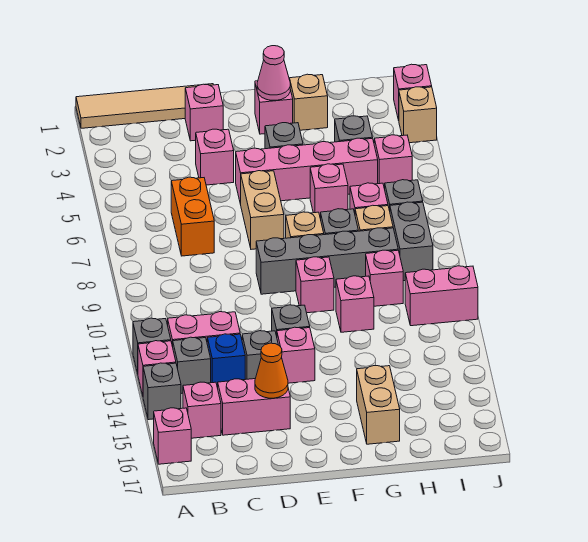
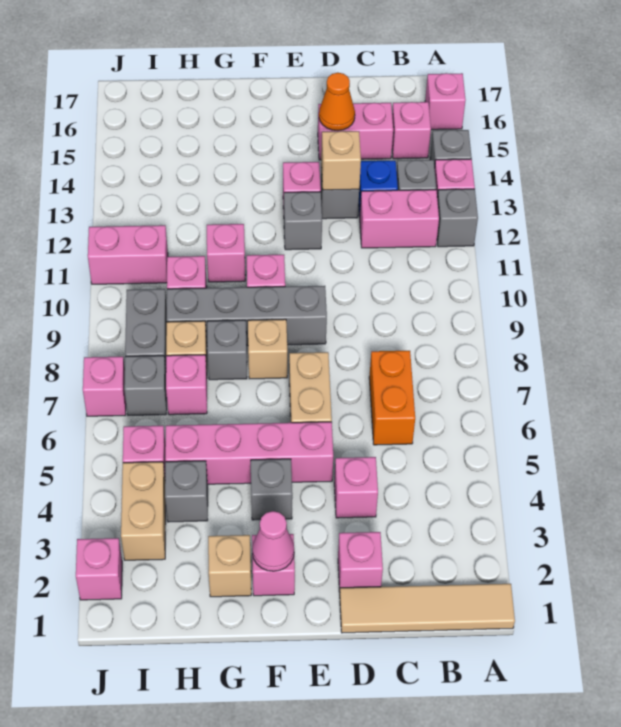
pink brick G6 level 1 -> pink brick J7 level 1
tan brick G15:G16 level 1 -> tan brick I3:I4 level 1
tan brick J3 level 1 -> tan brick D13 level 2

